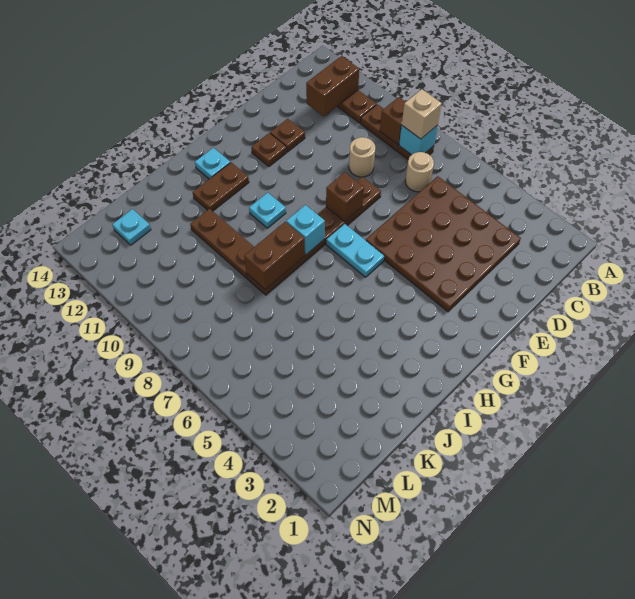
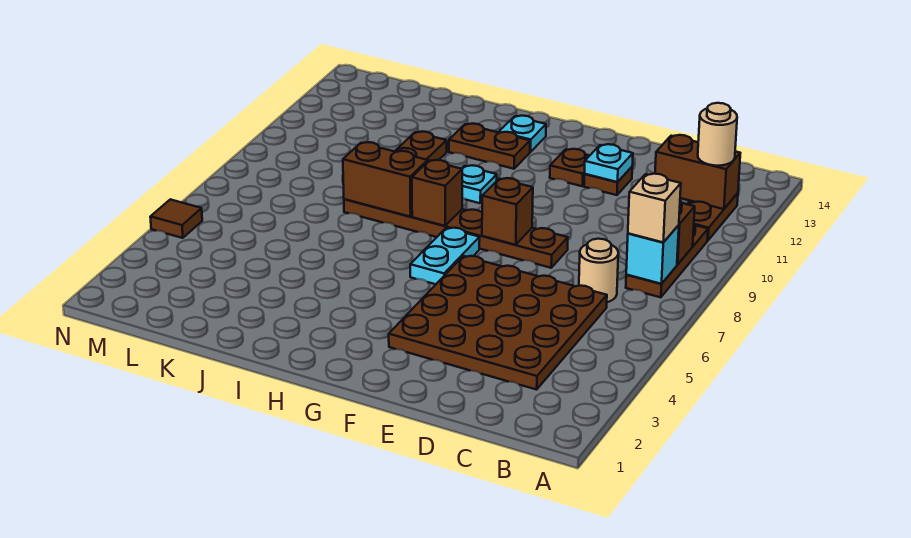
tan round brick D9 level 1 -> tan round brick B12 level 3
cyan brick H8 level 2 -> brown brick H8 level 2
cyan plate L13 level 1 -> cyan plate E12 level 2
none -> brown tile N5 level 1

